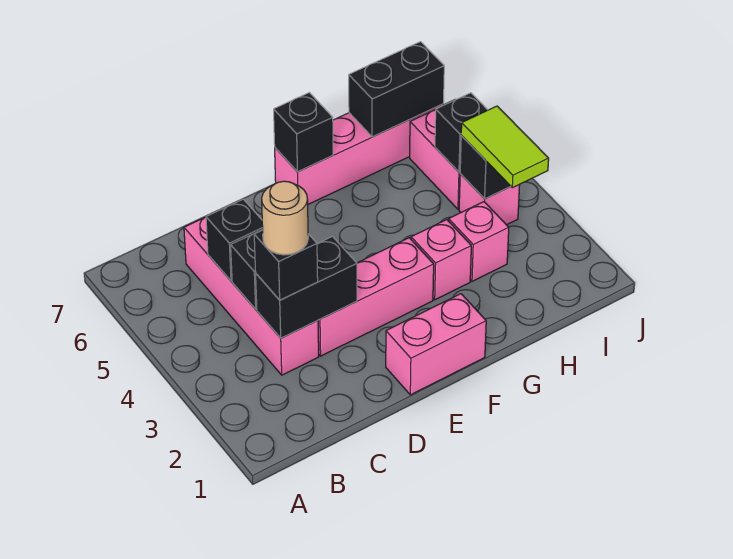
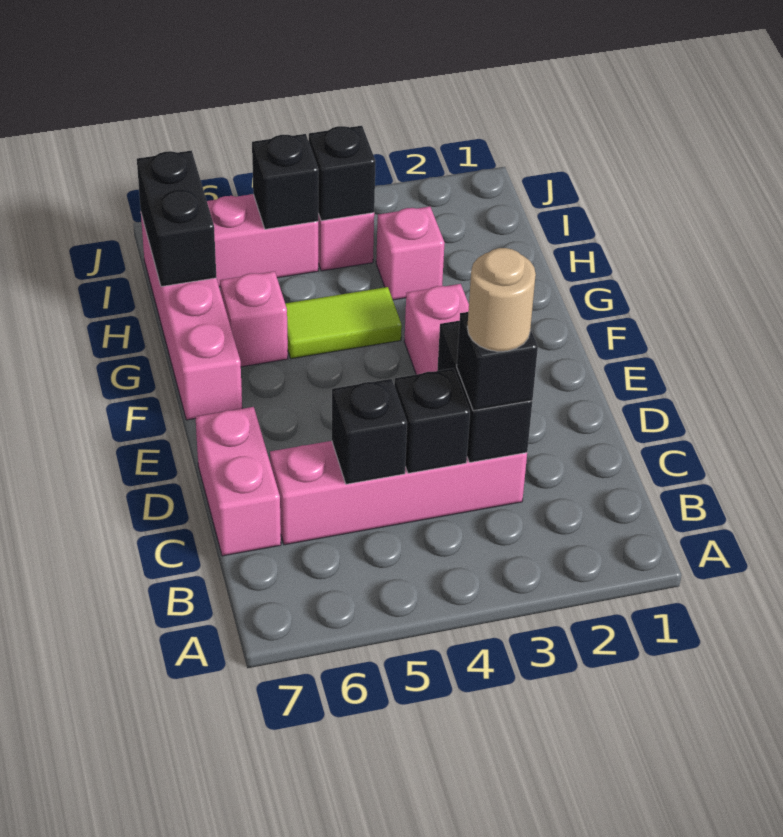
pink brick E1:F1 level 1 -> pink brick C7:D7 level 1
black brick F7 level 2 -> none
pink brick G3 level 1 -> pink brick G6 level 1
lime tile I3:I4 level 3 -> lime tile G4:G5 level 1

